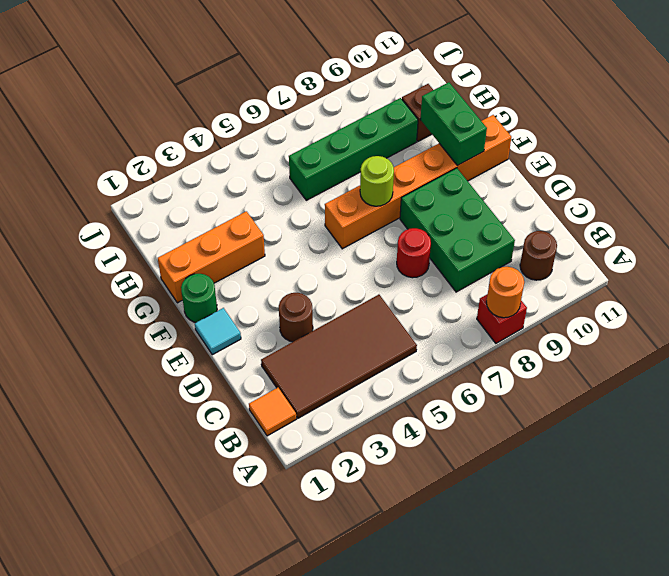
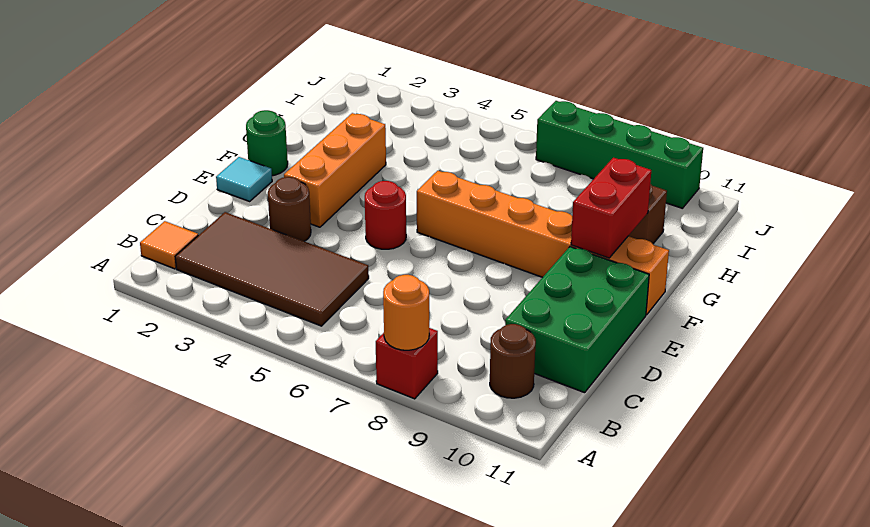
green brick C8:E9 level 1 -> green brick C10:E11 level 1
red round brick D7 level 1 -> red round brick E5 level 1
lime round brick F7 level 2 -> none
green brick F10:G10 level 2 -> red brick F10:G10 level 2
orange brick G1:G3 level 1 -> orange brick E3:G3 level 1
green brick H6:H9 level 1 -> green brick J7:J10 level 1

